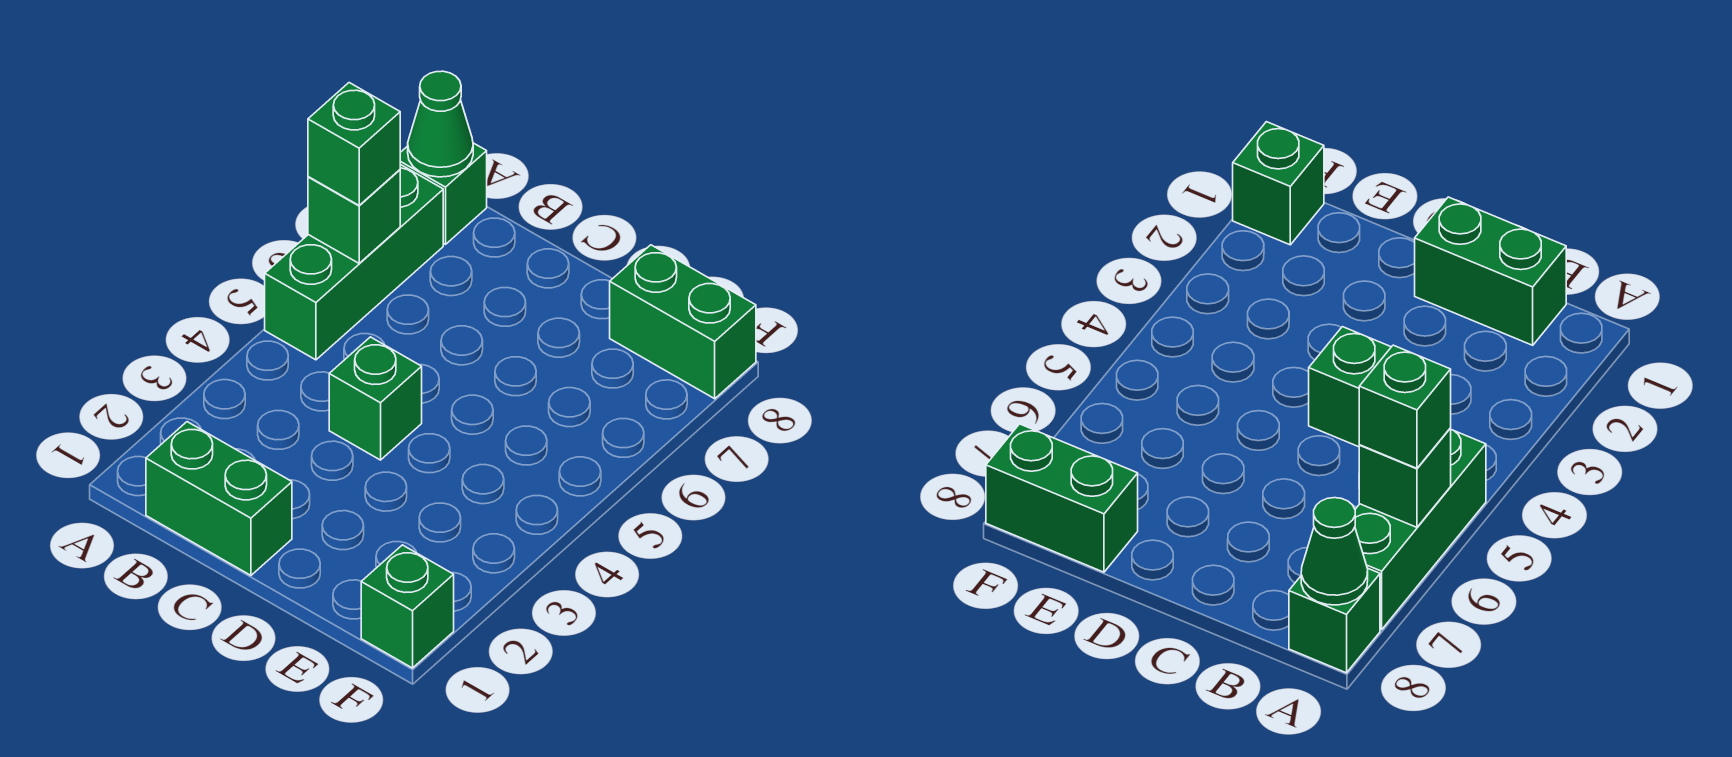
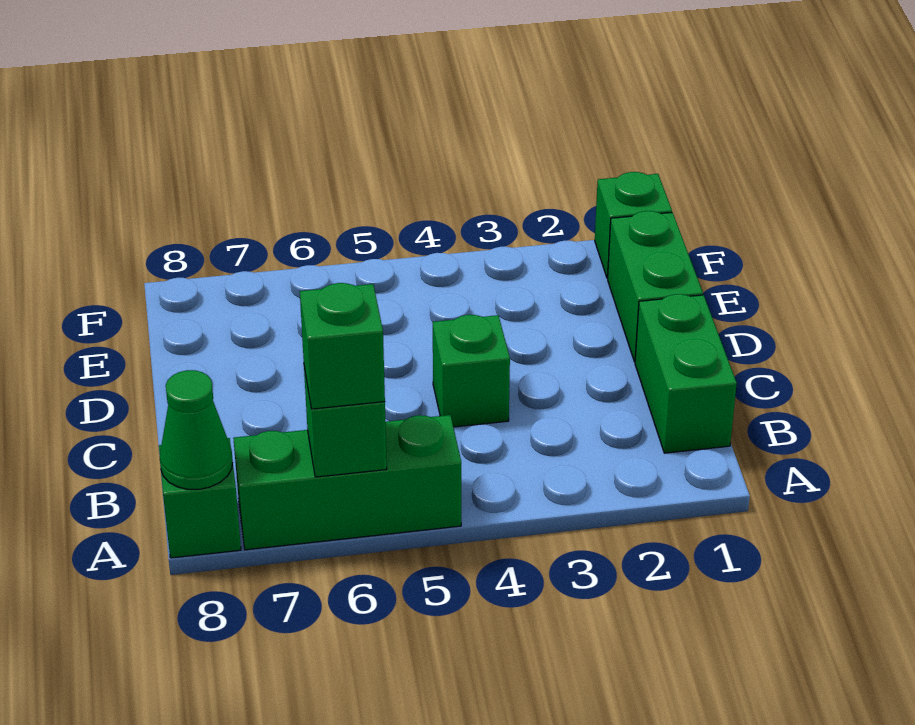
green brick E8:F8 level 1 -> green brick D1:E1 level 1

